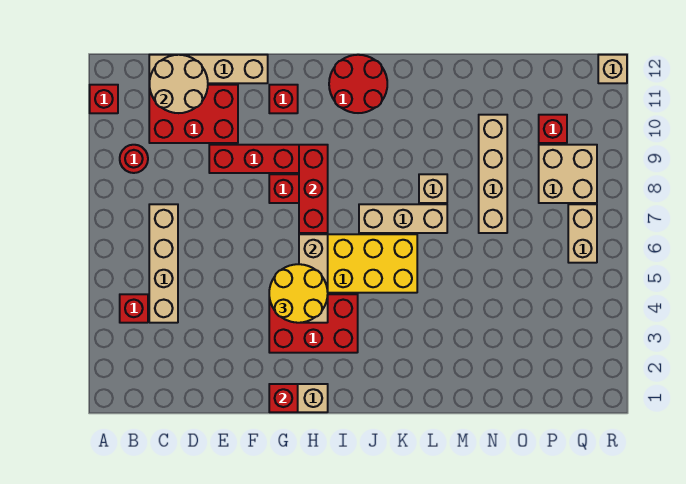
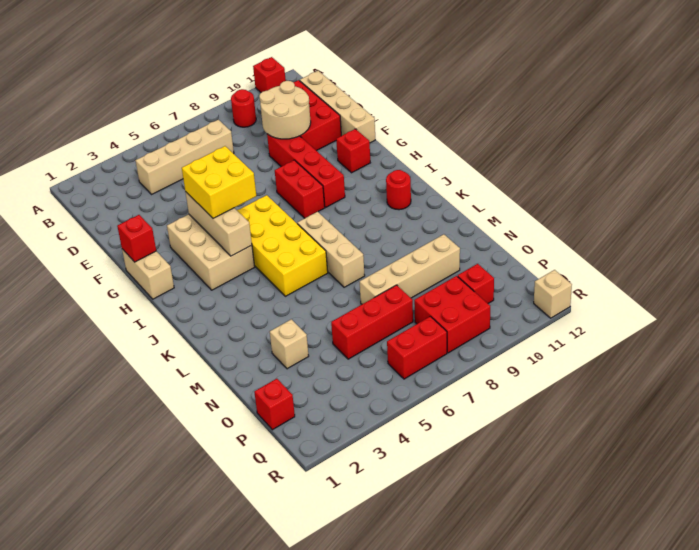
red brick B4 level 1 -> red brick P1 level 1
tan round brick C11:D12 level 2 -> tan round brick D9:E10 level 2
red brick G3:I4 level 1 -> tan brick G3:I4 level 1
yellow round brick G4:H5 level 3 -> yellow brick G4:H5 level 3
tan brick H4:H6 level 2 -> tan brick G4:I4 level 2
red brick H7:H9 level 2 -> red brick O5:O7 level 1
red round brick I11:J12 level 1 -> red round brick J11 level 1
tan brick L8 level 1 -> tan brick N3 level 1
tan brick P8:Q9 level 1 -> red brick P8:Q9 level 1
tan brick Q6:Q7 level 1 -> red brick Q6:Q7 level 1

